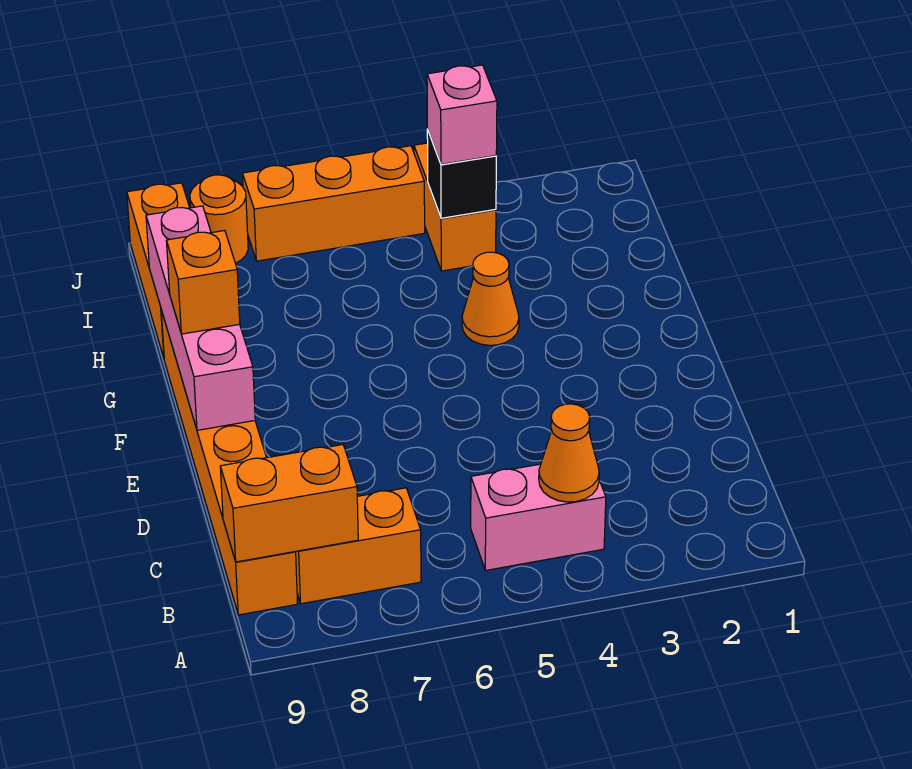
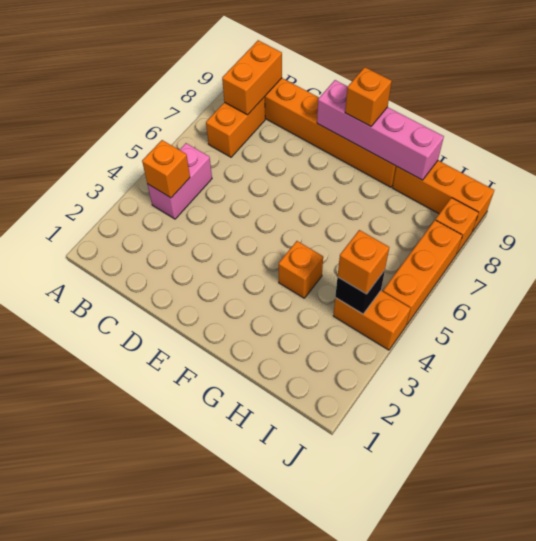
orange cone B4 level 2 -> orange brick B4 level 2
orange cone G4 level 1 -> orange brick G4 level 1
pink brick I4 level 3 -> orange brick I4 level 3
orange round brick J8 level 1 -> orange brick J8 level 1

